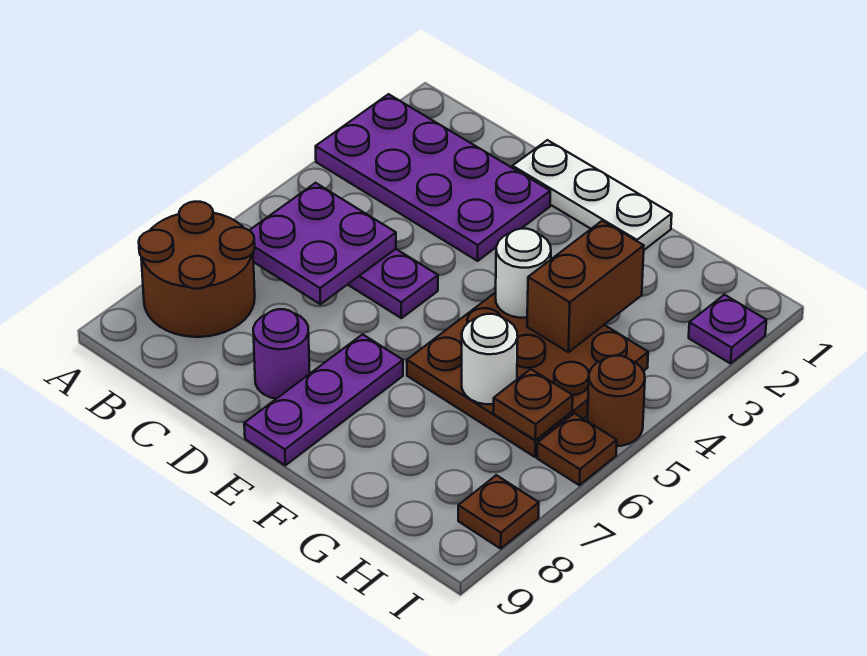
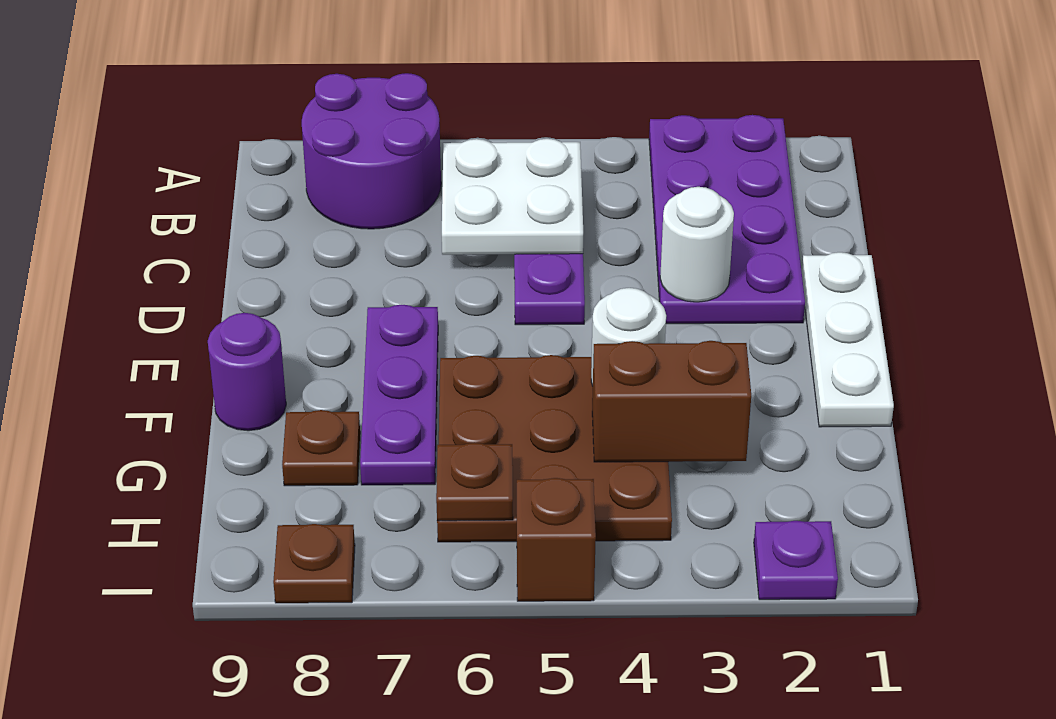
brown round brick A7:B8 level 1 -> purple round brick A7:B8 level 1
purple plate B5:C6 level 2 -> white plate B5:C6 level 2
purple round brick D8 level 1 -> purple round brick F9 level 1
purple plate E7:E9 level 1 -> purple plate E7:G7 level 1
white round brick G6 level 2 -> white round brick D3 level 2
brown round brick I5 level 1 -> brown brick I5 level 1
brown plate I6 level 1 -> brown plate G8 level 1

